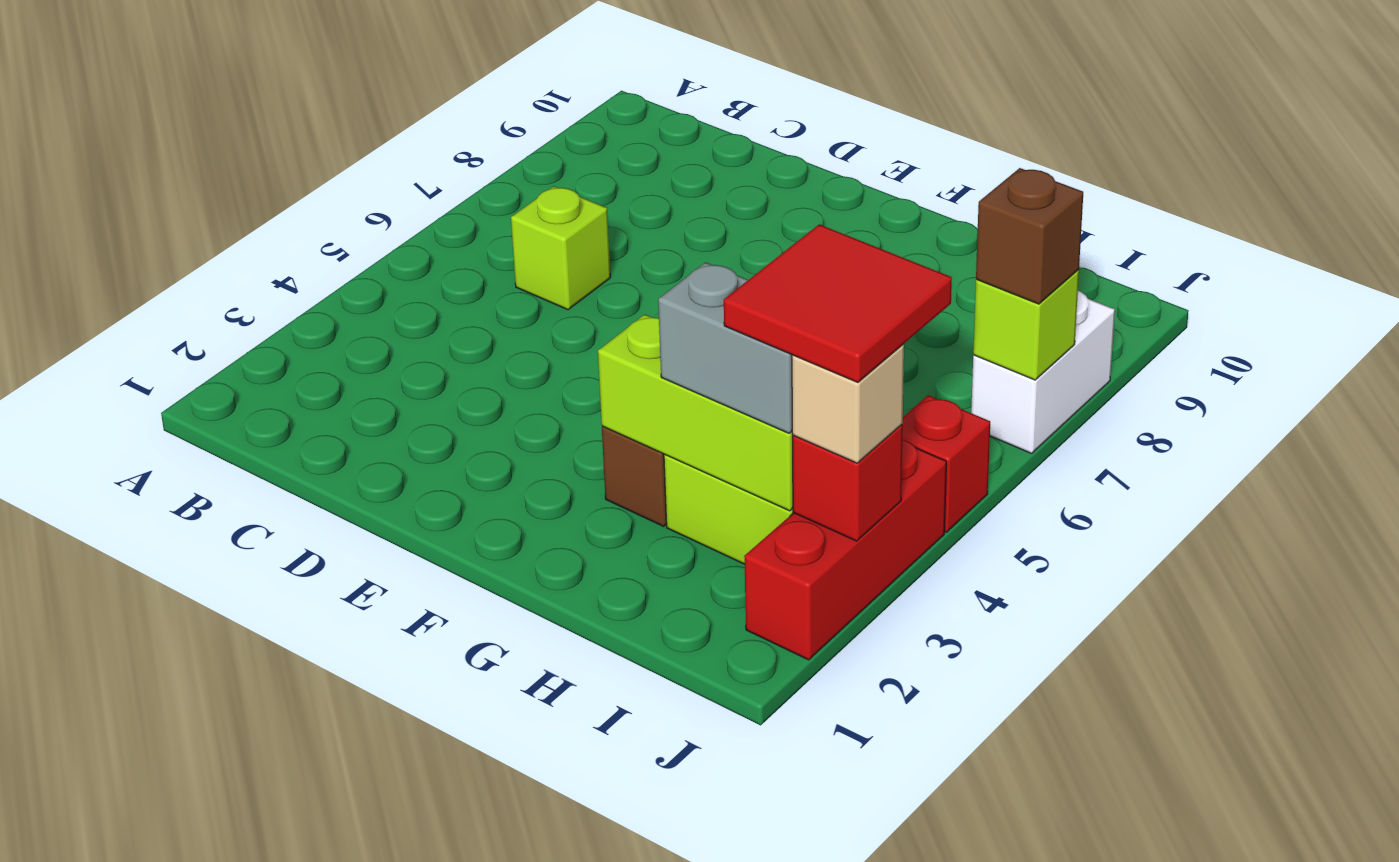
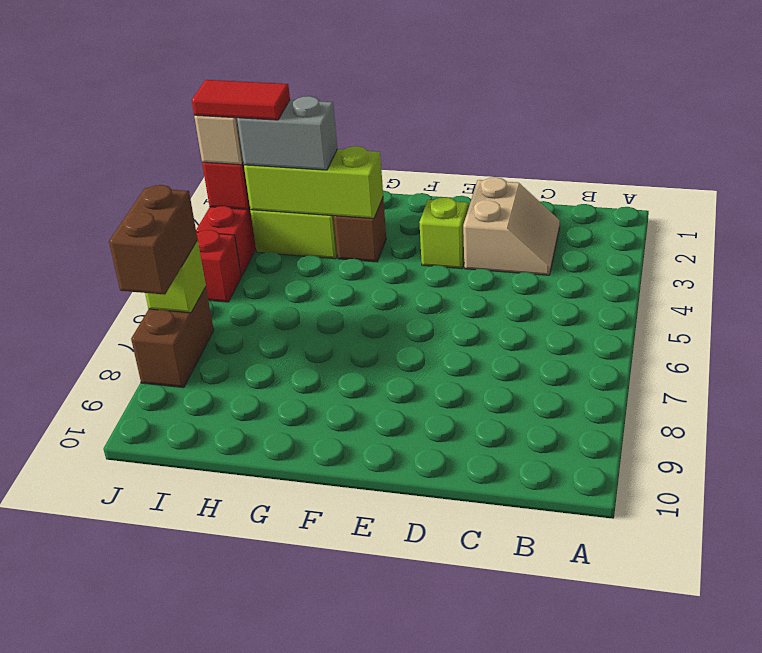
none -> tan slope C2:D3 level 1 top D
lime brick C6 level 1 -> lime brick E3 level 1
red tile I3:J4 level 4 -> red tile I3:J3 level 4
white brick J7:J8 level 1 -> brown brick J7:J8 level 1
brown brick J7 level 3 -> brown brick J7:J8 level 3

